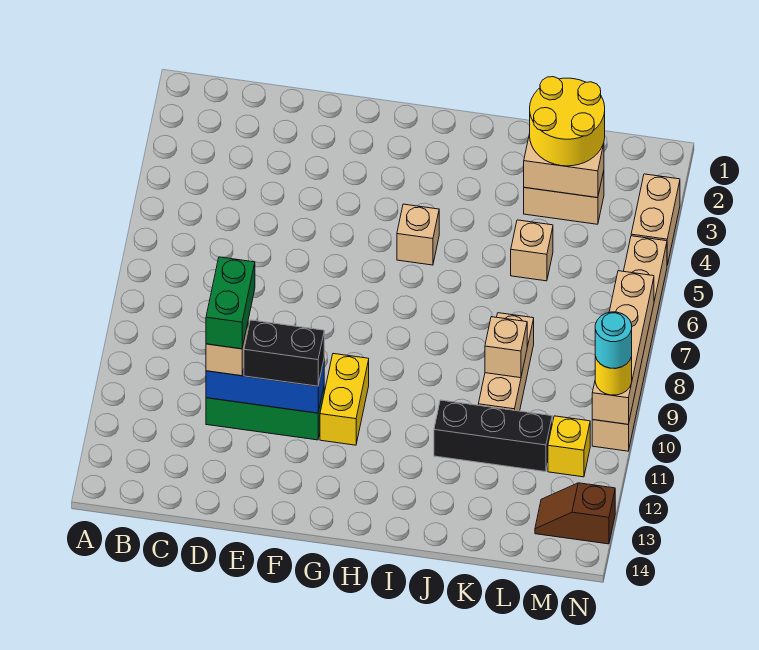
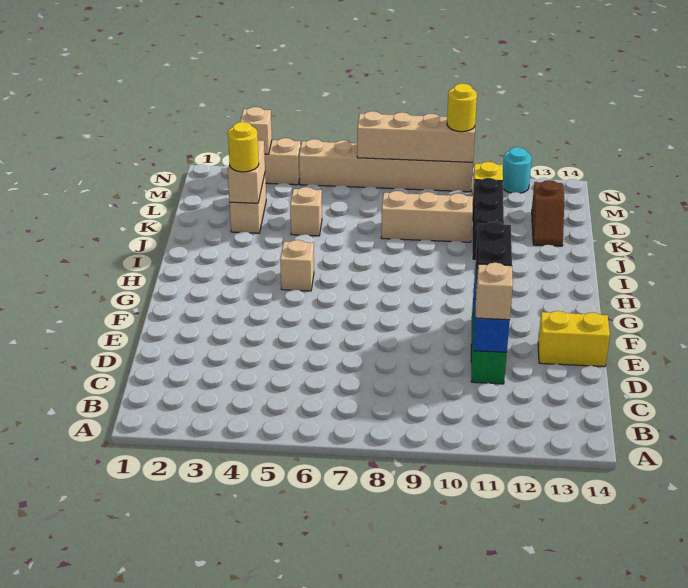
green brick D10:D11 level 4 -> none
yellow brick G10:G11 level 1 -> yellow brick E13:E14 level 1
yellow round brick K2:L3 level 3 -> yellow round brick K3 level 3
tan brick K9 level 2 -> tan brick N3 level 2
brown slope M13:N13 level 1 top N -> brown slope K13:L13 level 1 top L
cyan round brick N10 level 4 -> cyan round brick N12 level 1

